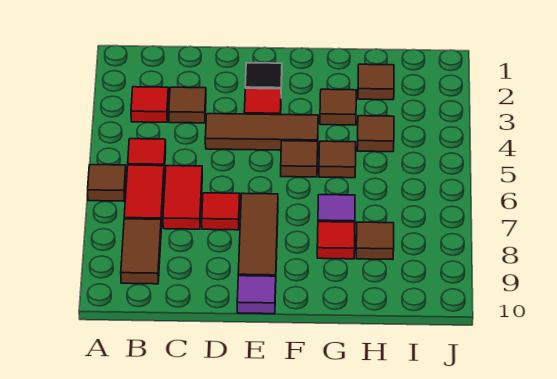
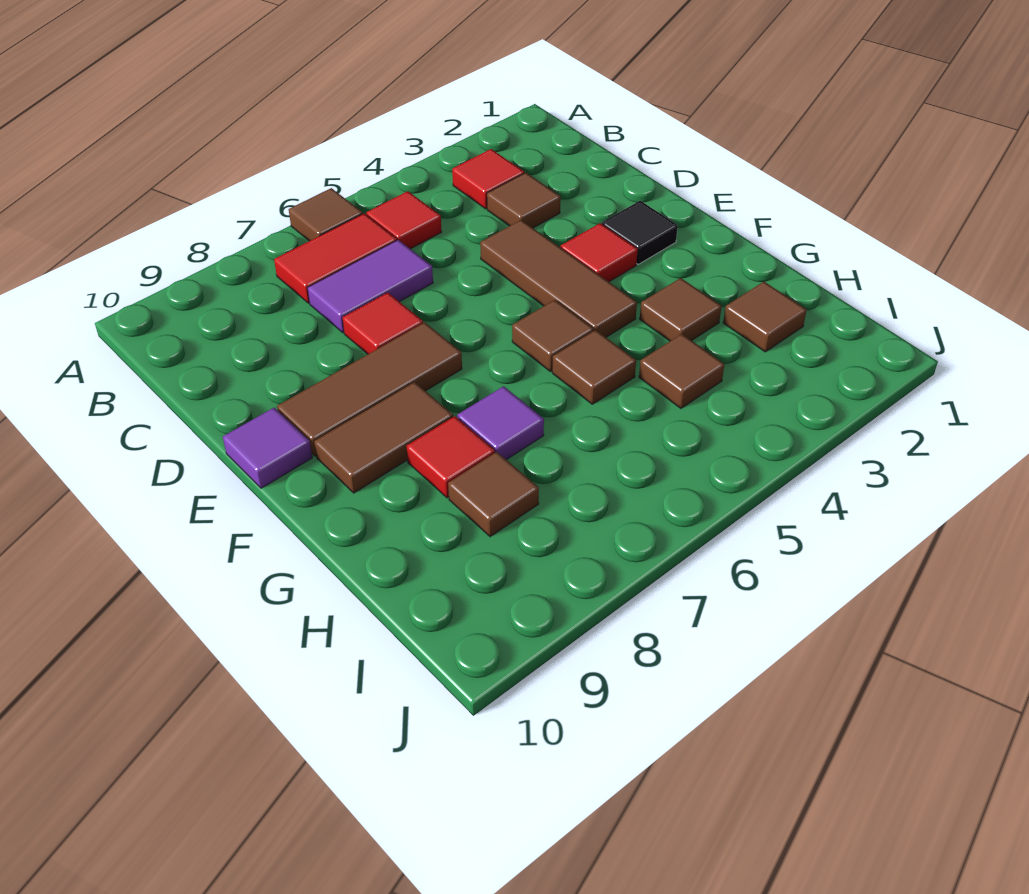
brown tile B8:B9 level 1 -> brown tile F8:F9 level 1
red tile C6:C7 level 1 -> purple tile C6:C7 level 1

